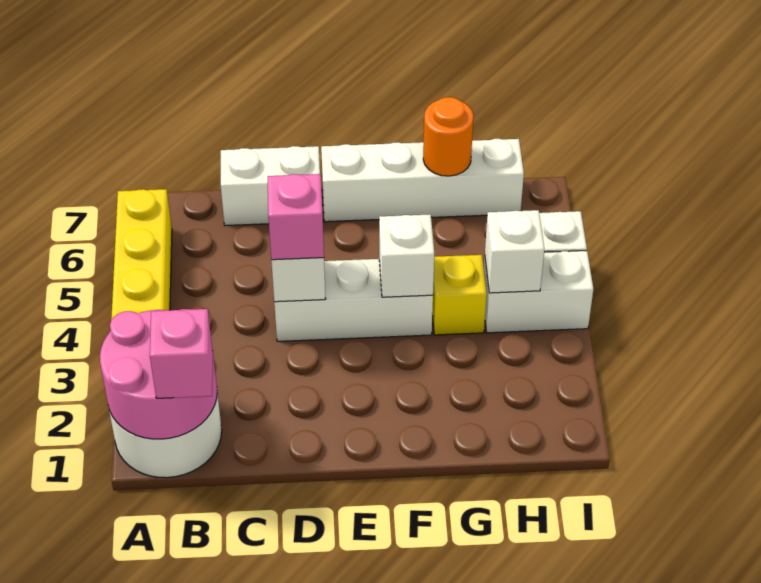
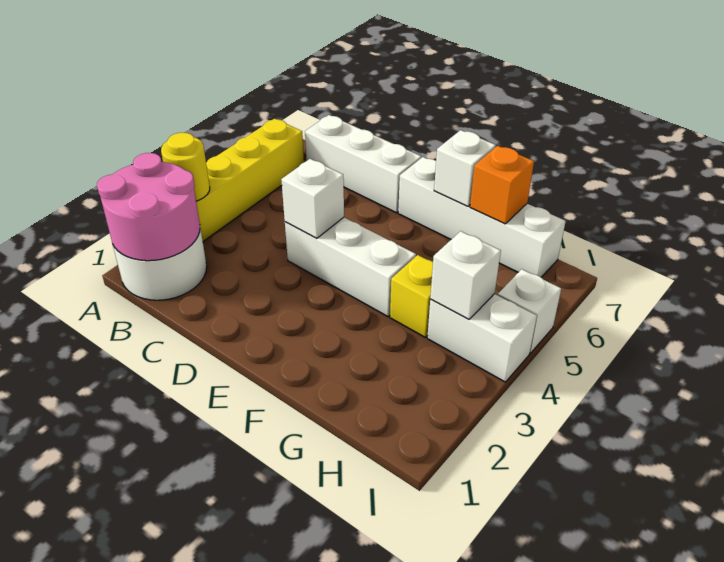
none -> yellow round brick A3 level 2
pink brick B1 level 3 -> none
white brick C7:D7 level 1 -> white brick B7:D7 level 1
pink brick D4 level 3 -> none
white brick F4 level 2 -> white brick F7 level 2
orange round brick G7 level 2 -> orange brick G7 level 2

